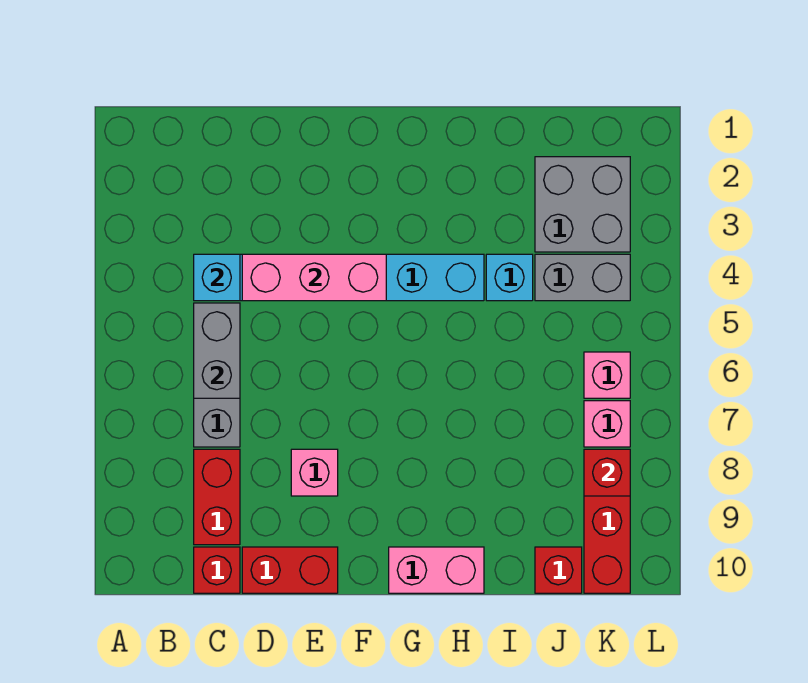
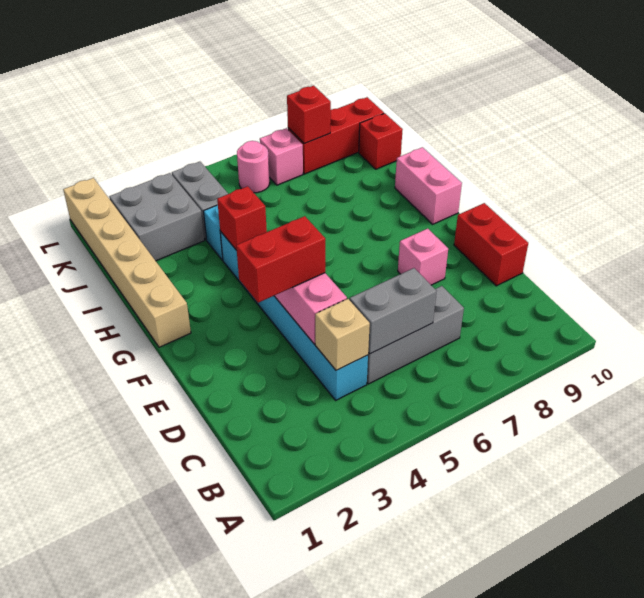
cyan brick C4 level 2 -> tan brick C4 level 2
red brick C8:C9 level 1 -> red brick E3:E4 level 3
red brick C10 level 1 -> red brick H4 level 2
none -> tan brick G1:L1 level 1
pink brick K6 level 1 -> pink round brick K6 level 1

